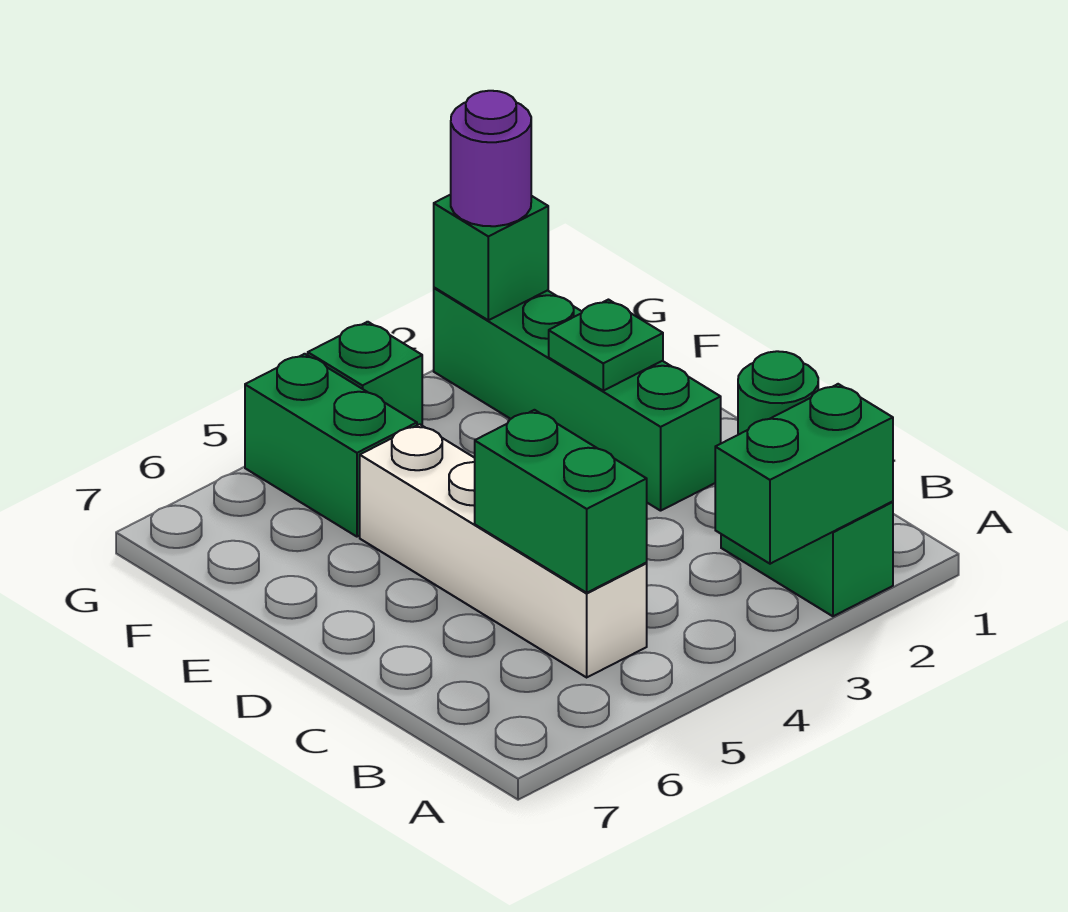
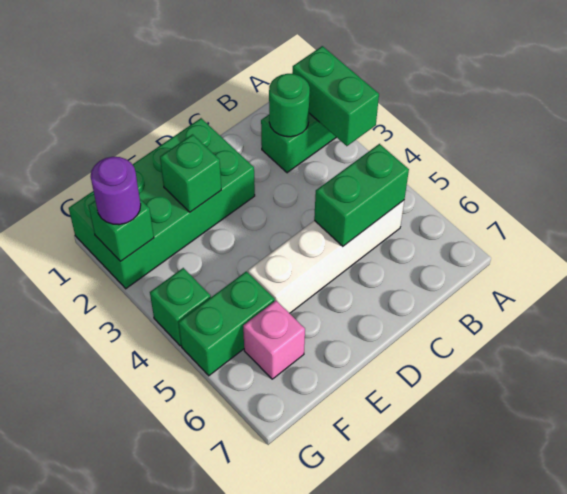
green brick D2:G2 level 1 -> green brick D1:G2 level 1
green plate E2 level 2 -> green brick E2 level 2
none -> pink brick F6 level 1

